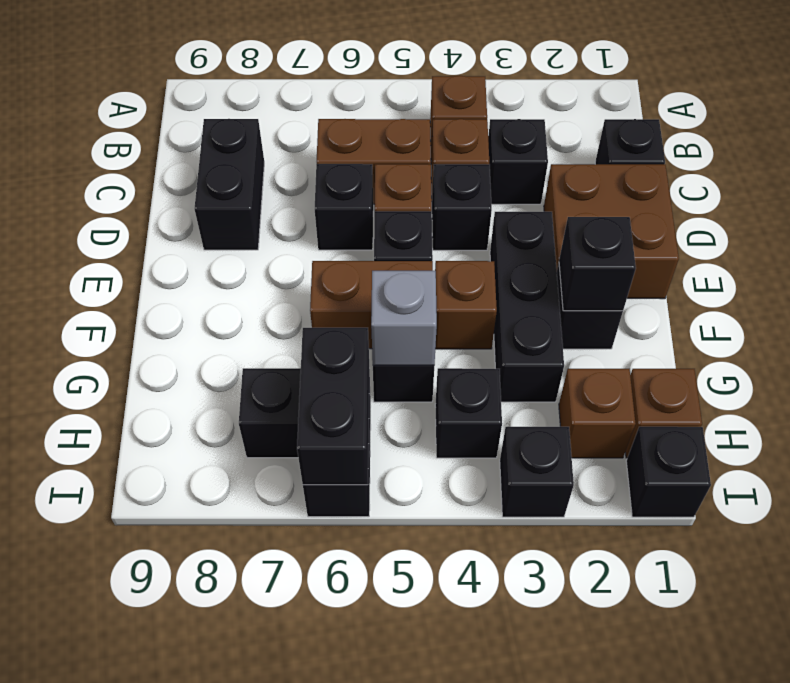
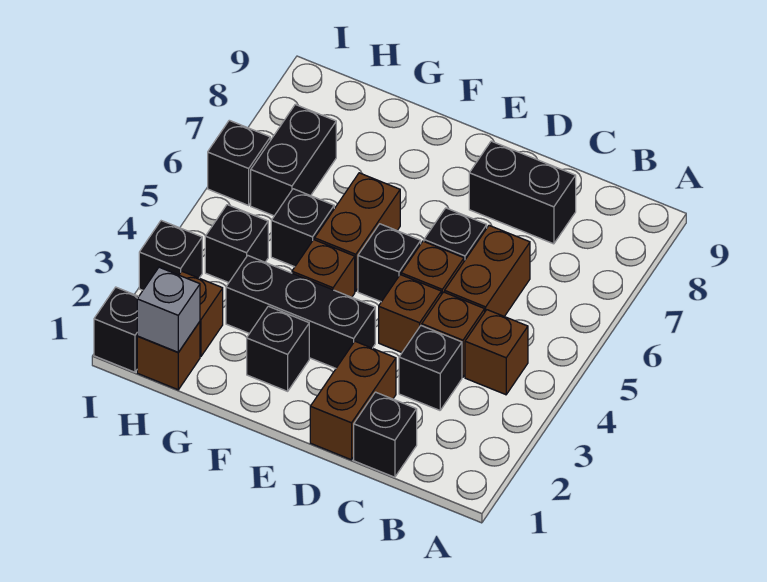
brown brick D1:E2 level 1 -> brown brick D1:D2 level 1
black brick D4 level 1 -> brown brick D4 level 1
black brick F2 level 2 -> none
grey brick G5 level 2 -> grey brick H1 level 2
black brick H6:I6 level 2 -> none

